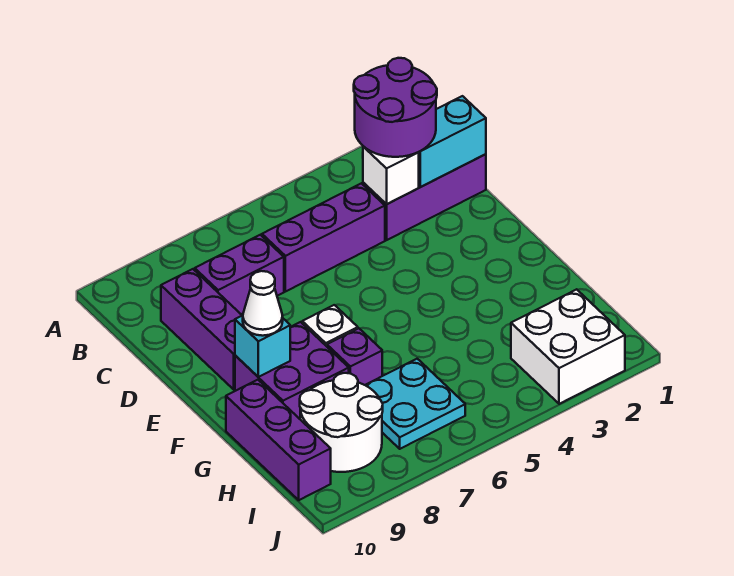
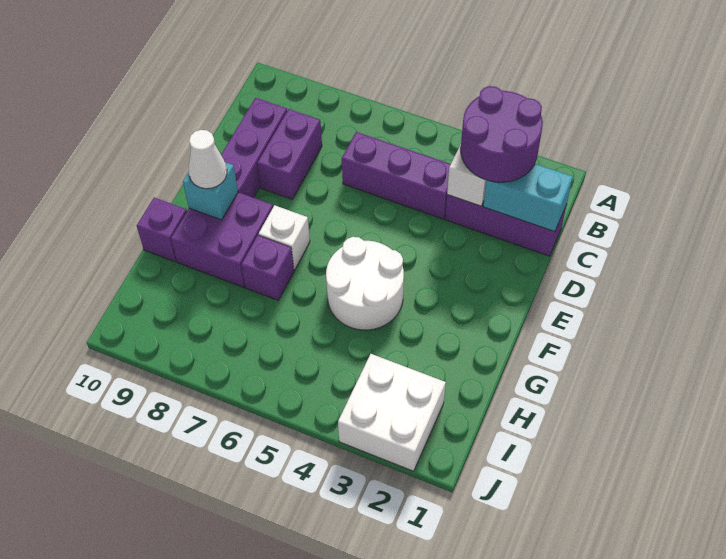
purple brick C7:C8 level 1 -> purple brick C8:D8 level 1
purple brick G10:I10 level 1 -> purple brick G10 level 1
cyan plate H6:I7 level 1 -> none
white round brick H8:I9 level 1 -> white round brick F4:G5 level 1

